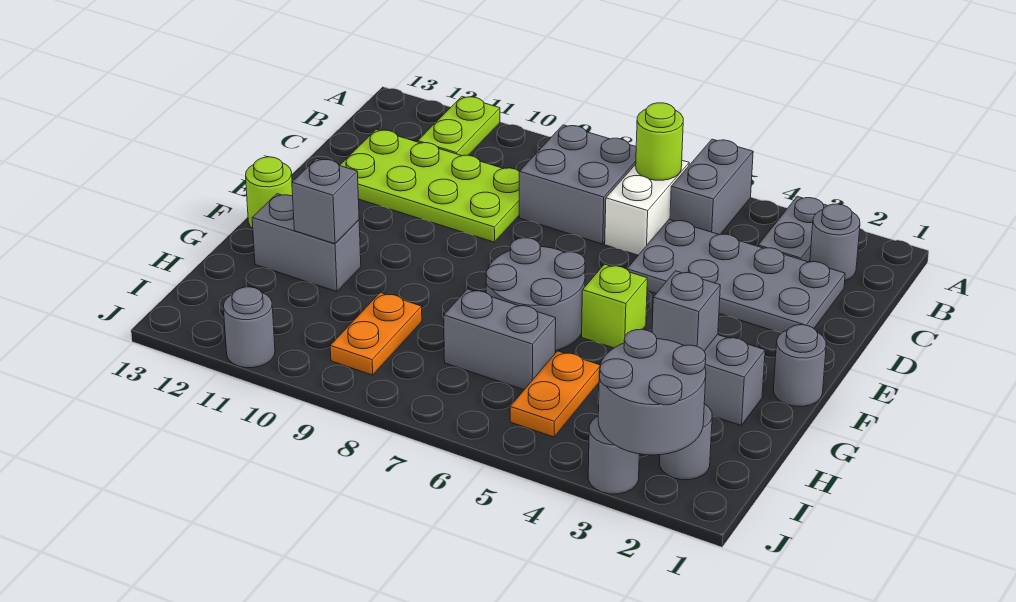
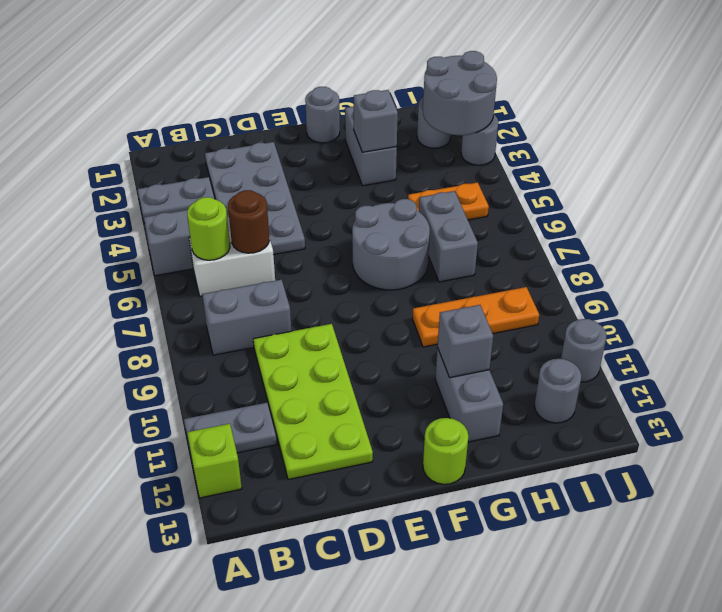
lime plate A11:B11 level 1 -> grey plate A11:B11 level 1
grey round brick B2 level 1 -> grey round brick I12 level 1
grey brick B7:C8 level 1 -> grey brick B8:C8 level 1
none -> brown round brick C6 level 2
lime brick F5 level 1 -> lime brick A12 level 1
orange plate H9:I9 level 1 -> orange plate G9:I9 level 1

